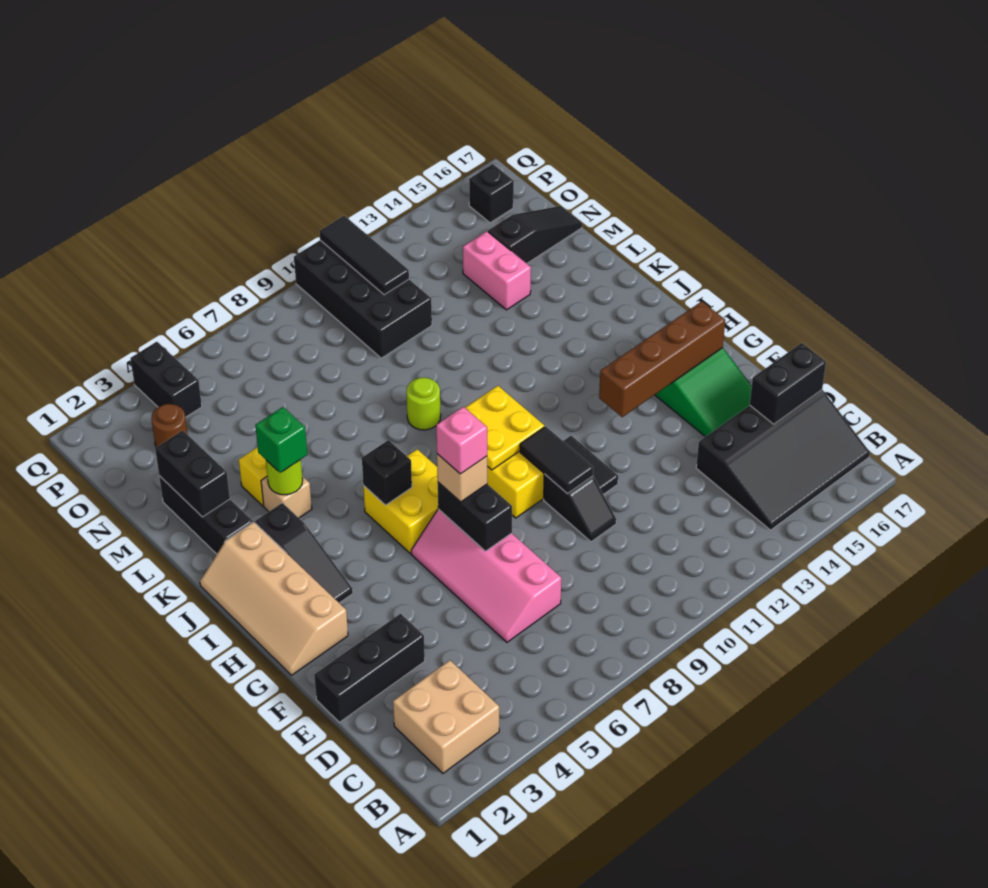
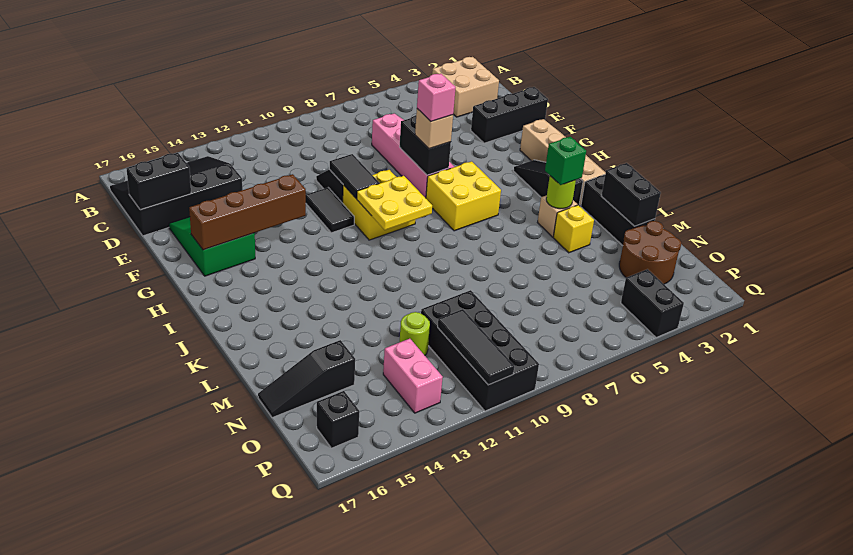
black brick I6 level 2 -> none
lime round brick K9 level 1 -> lime round brick N12 level 1
pink brick M14:N14 level 1 -> pink brick O13:P13 level 1
brown round brick O3 level 1 -> brown round brick N2:O3 level 1

